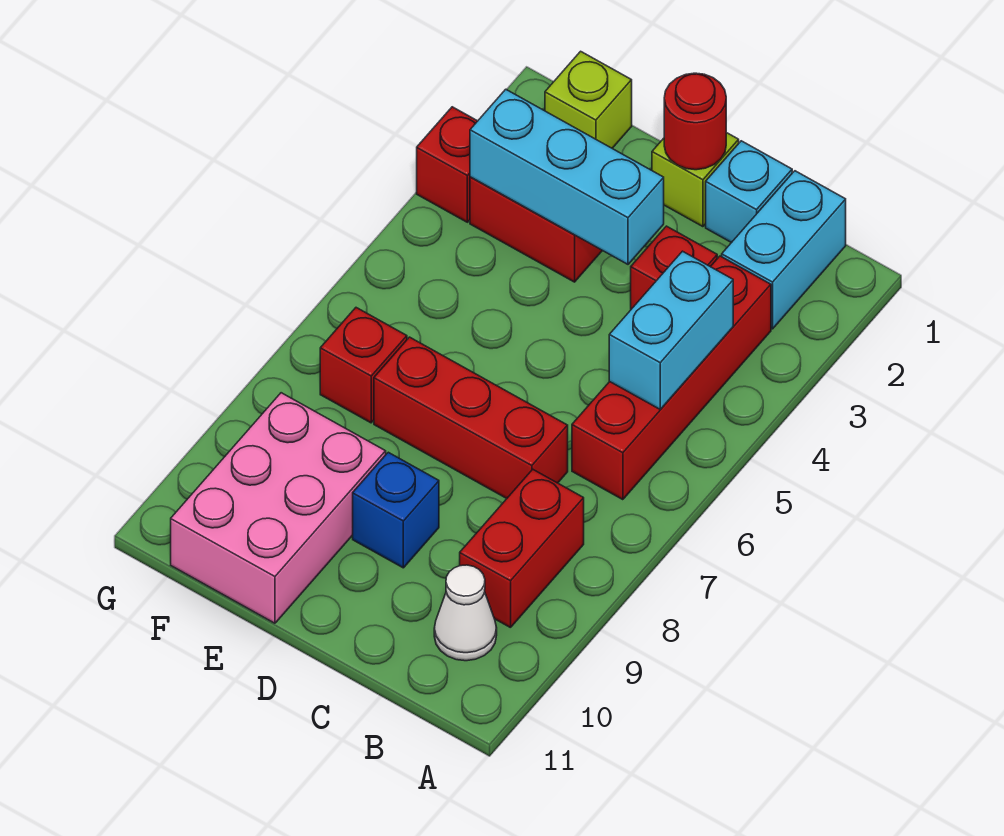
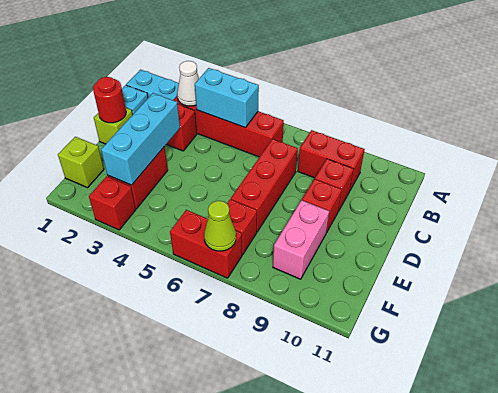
white cone B10 level 1 -> white cone B3 level 2
none -> red brick C9 level 1
blue brick D9 level 1 -> red brick D9 level 1
pink brick E9:F11 level 1 -> pink brick E9:F9 level 1
none -> red brick G6:G7 level 1
none -> lime cone G7 level 2

